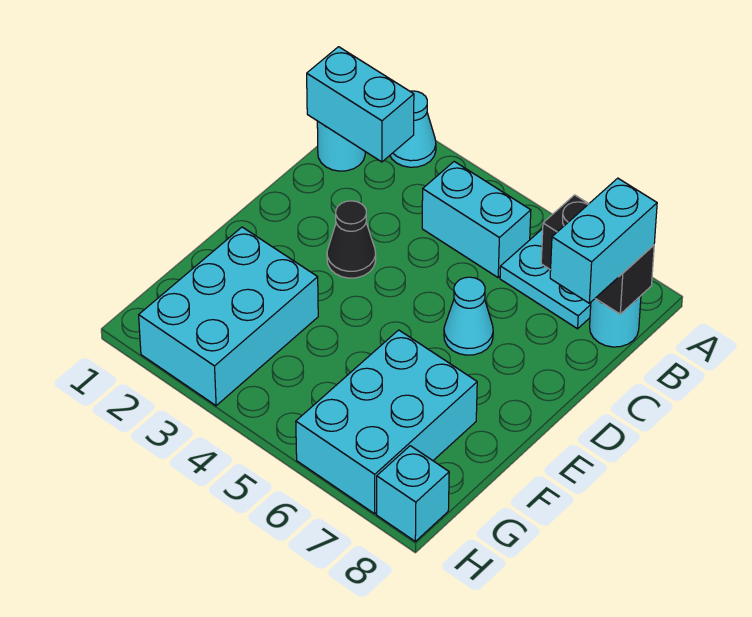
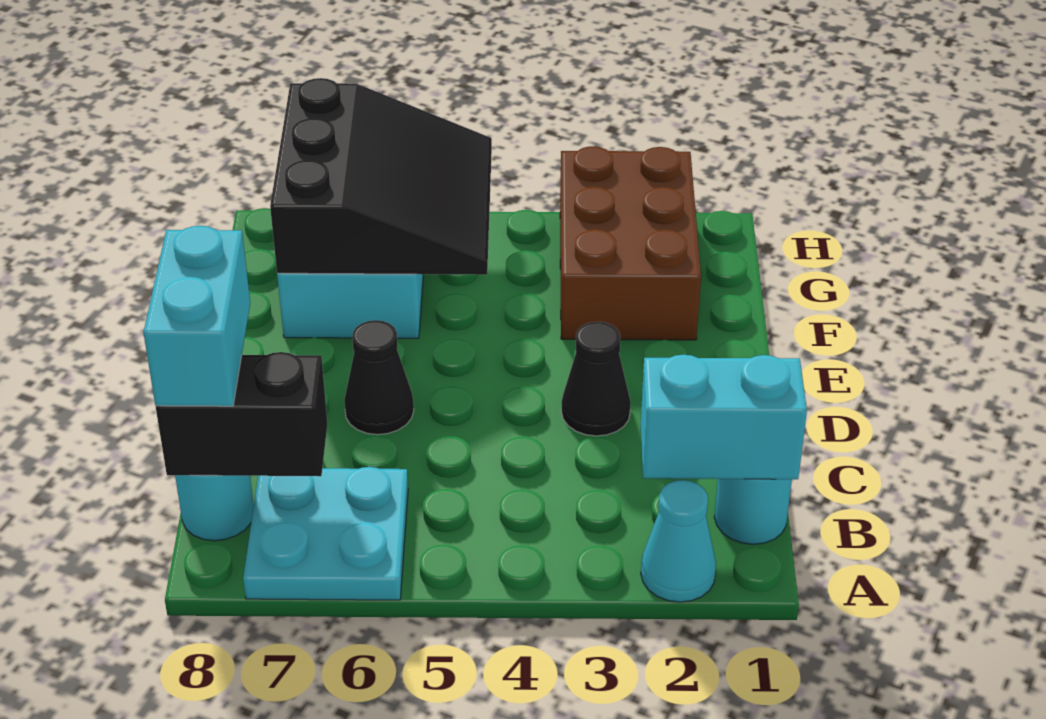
cyan brick B4:B5 level 1 -> none
cyan cone D6 level 1 -> black cone D6 level 1
cyan brick F2:H3 level 1 -> brown brick F2:H3 level 1
none -> black slope F5:H7 level 2 top 7
cyan brick H8 level 1 -> none

